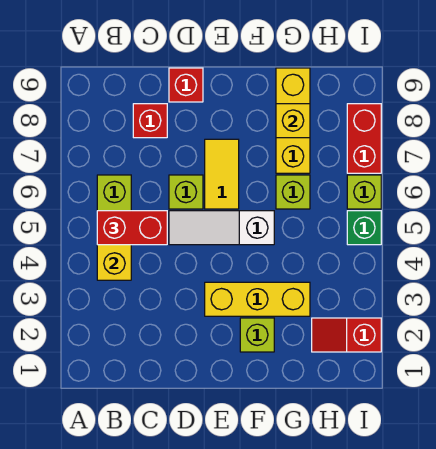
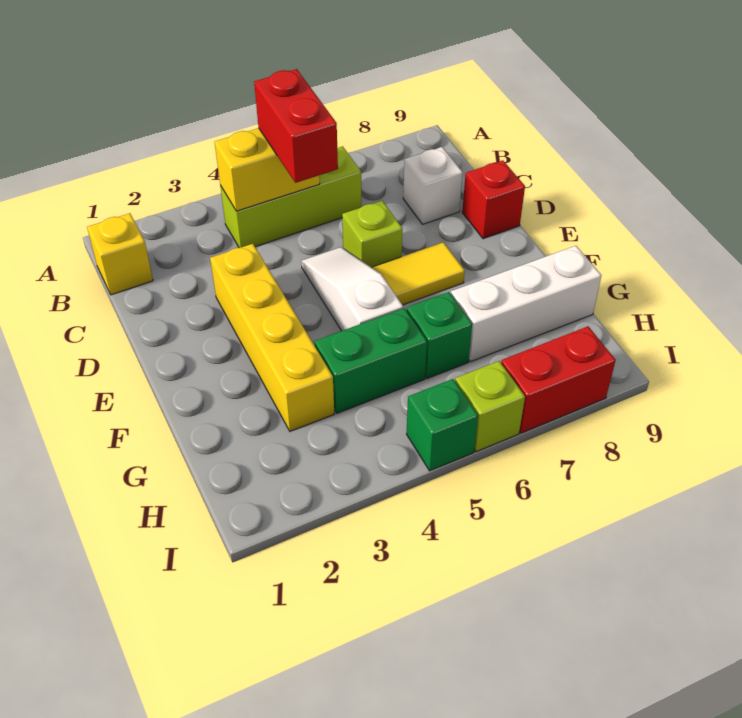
red brick C8 level 1 -> white brick C8 level 1
yellow brick E3:G3 level 1 -> yellow brick D3:G3 level 1
lime brick F2 level 1 -> none
none -> green brick G4:G5 level 1
lime brick G6 level 1 -> green brick G6 level 1
yellow brick G7:G9 level 1 -> white brick G7:G9 level 1
yellow brick G8 level 2 -> yellow brick B1 level 1
red slope H2:I2 level 1 top I -> none

